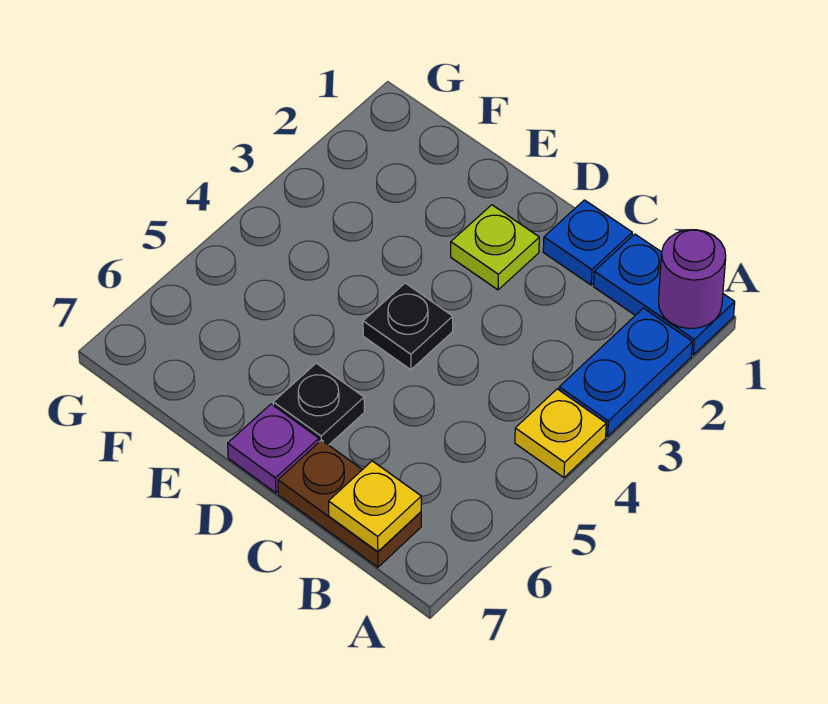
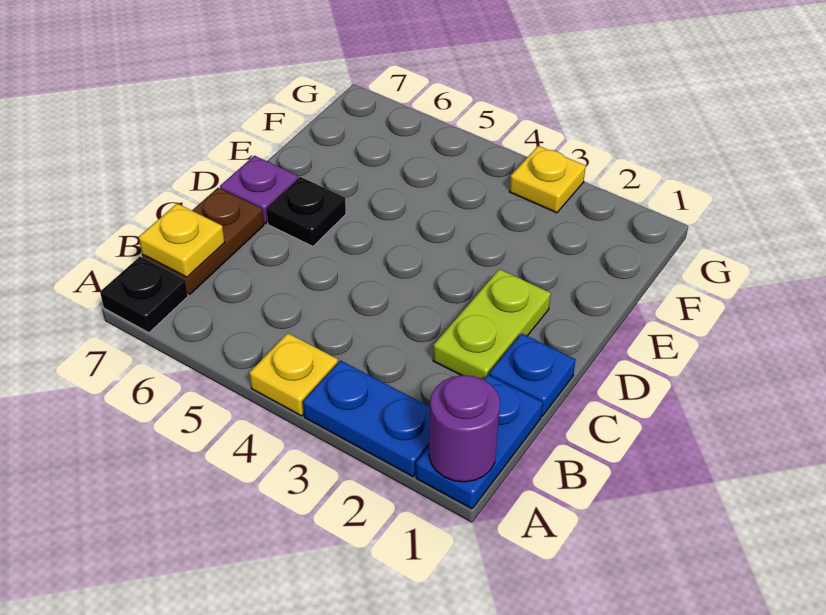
lime plate D2 level 1 -> lime plate C2:D2 level 1
black plate D4 level 1 -> black plate A7 level 1
none -> yellow plate G3 level 1

